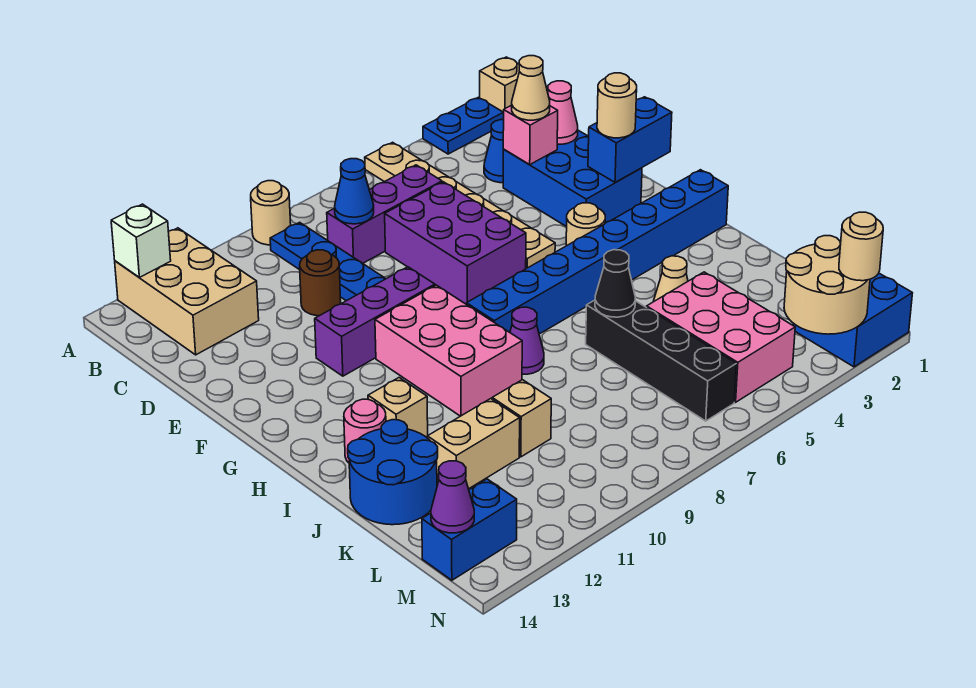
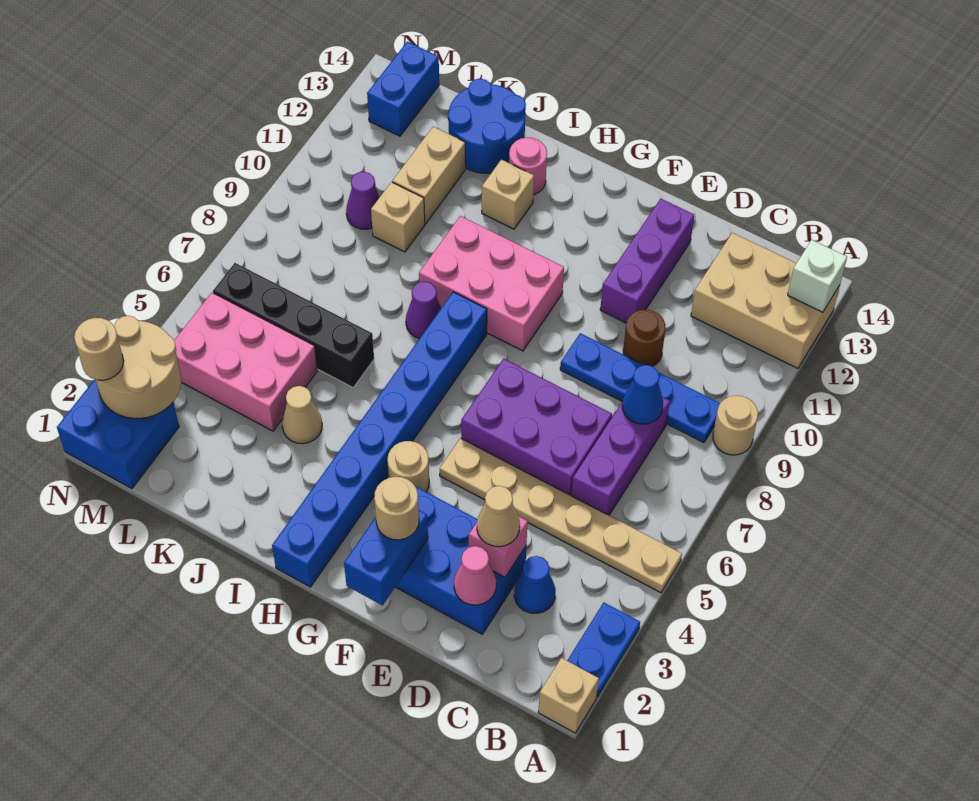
purple brick F9:F11 level 1 -> purple brick E11:E13 level 1
black cone J6 level 2 -> none
purple cone M14 level 2 -> purple cone L10 level 1

